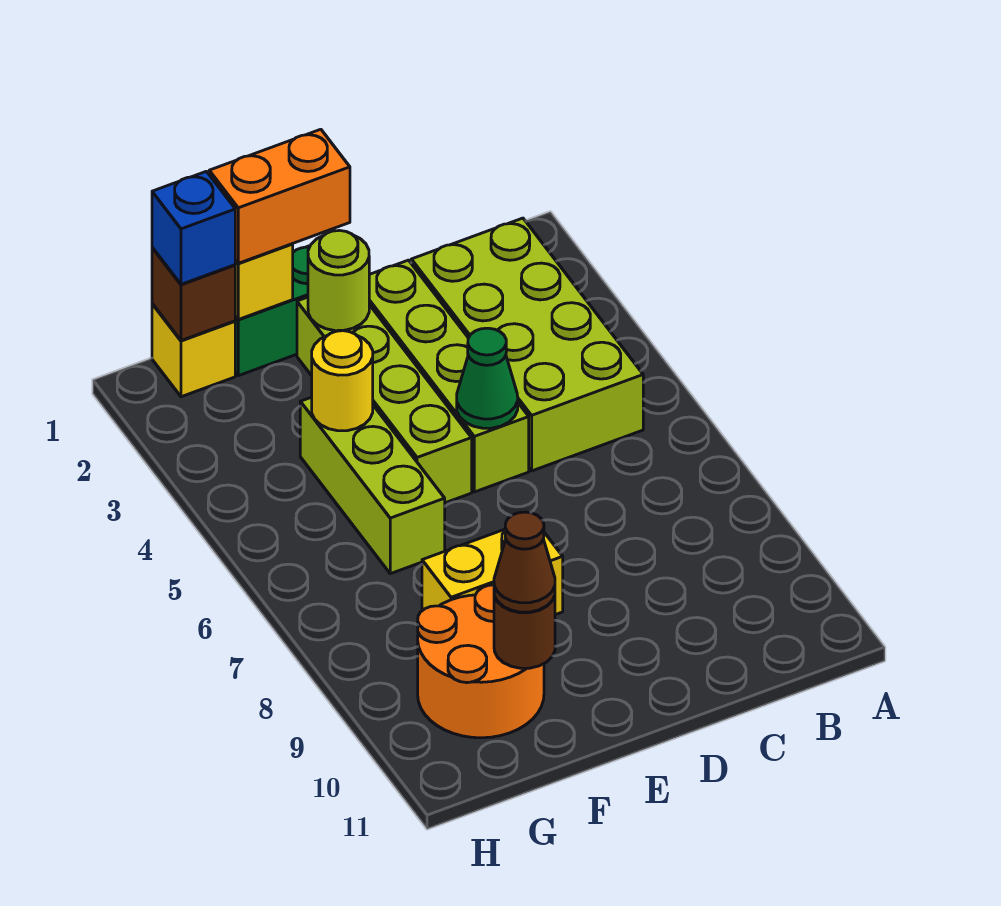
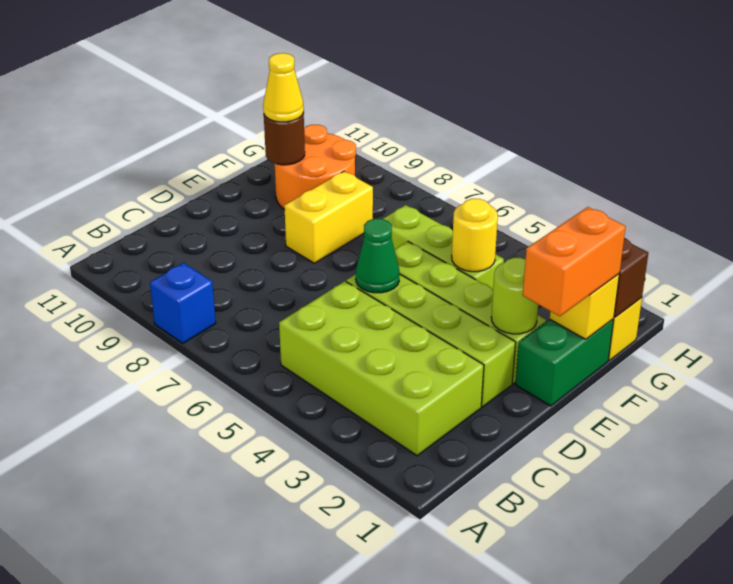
brown cone F10 level 3 -> yellow cone F10 level 3
blue brick G1 level 3 -> blue brick A8 level 1

